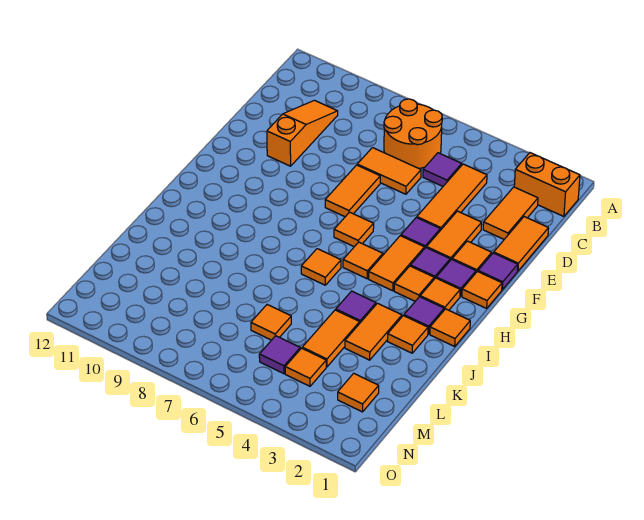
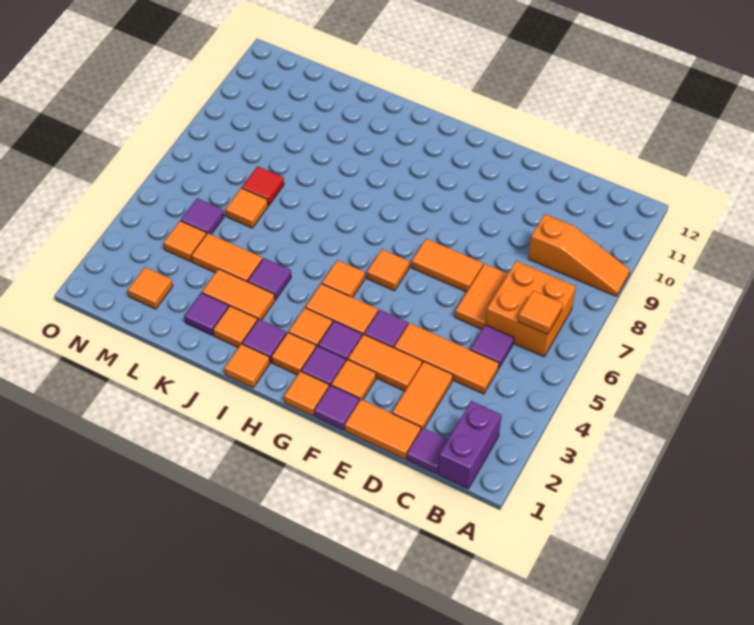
orange brick B1:B2 level 1 -> purple brick B1:B2 level 1
orange round brick B6:C7 level 1 -> orange brick B6:C7 level 1
none -> purple tile C1 level 1
orange tile C2:D2 level 1 -> orange tile D2:D3 level 1
orange slope C10:E10 level 1 top E -> orange slope A9:C9 level 1 top C
orange tile I6 level 1 -> orange tile B6 level 2
none -> purple tile K2 level 1
none -> red tile L7 level 1

